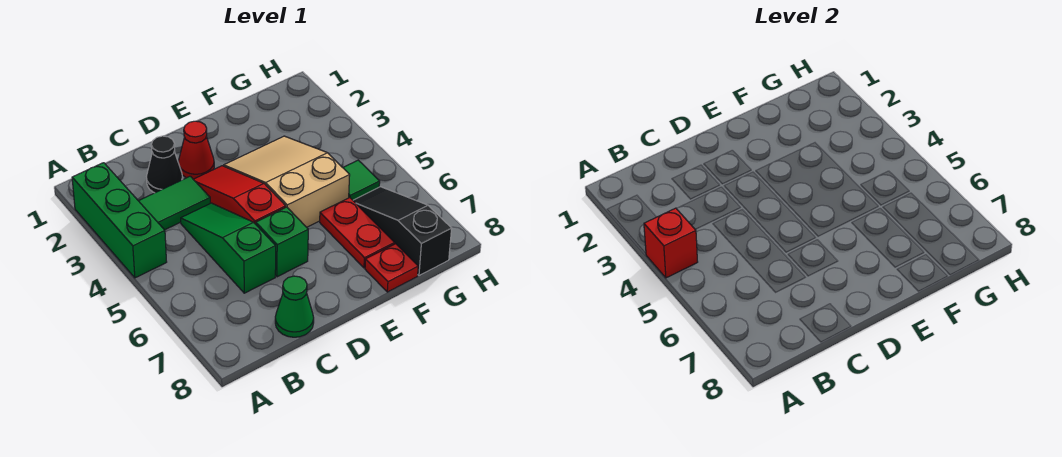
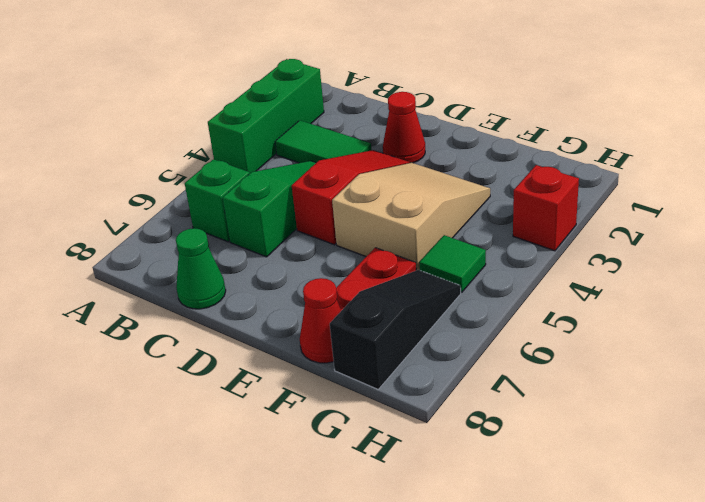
red brick A4 level 2 -> red brick H3 level 1
black cone C2 level 1 -> none
green brick D6 level 1 -> green brick B6 level 1
red plate F8 level 1 -> red cone F8 level 1

